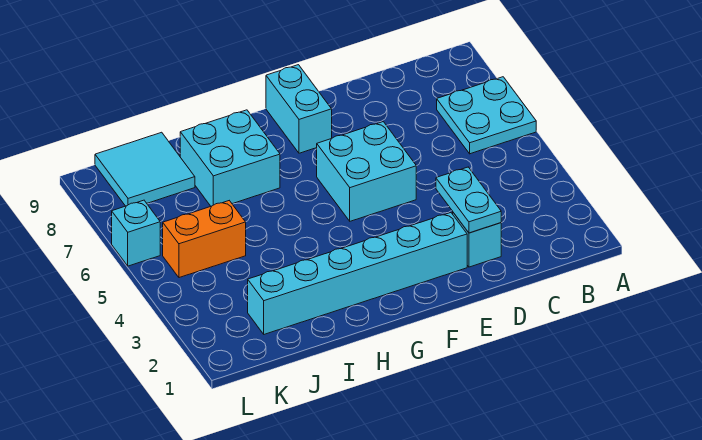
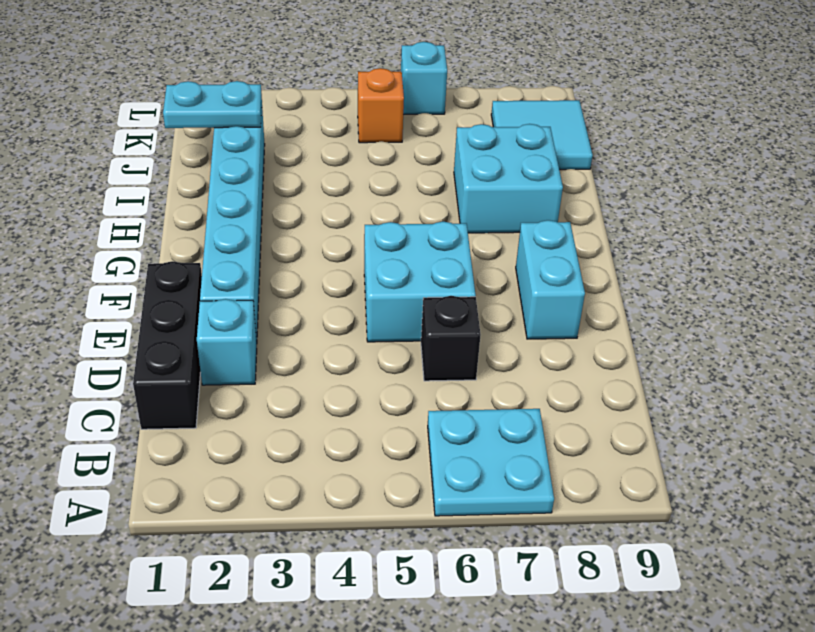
none -> black brick C1:E1 level 1
cyan plate D2:D3 level 2 -> cyan plate J1:J2 level 2
none -> black brick D6 level 1
cyan brick F8:F9 level 1 -> cyan brick E8:F8 level 1
orange brick J5:K5 level 1 -> orange brick K5 level 1

